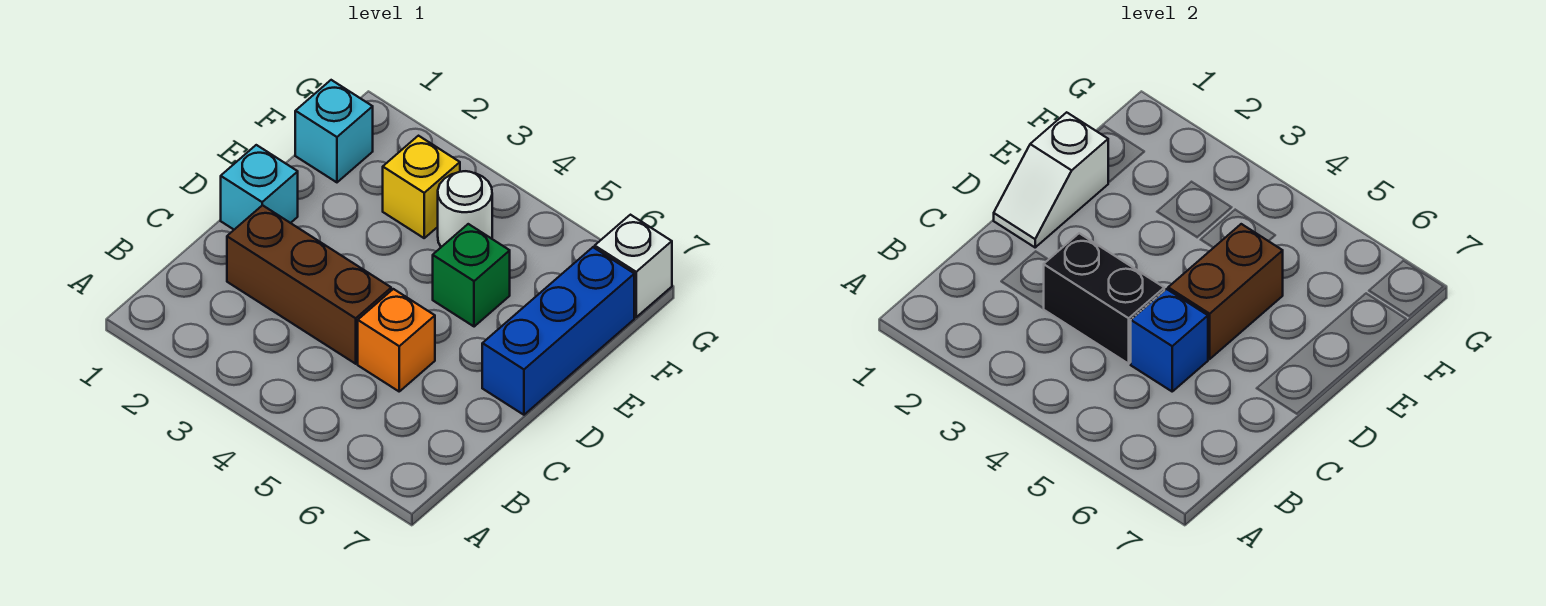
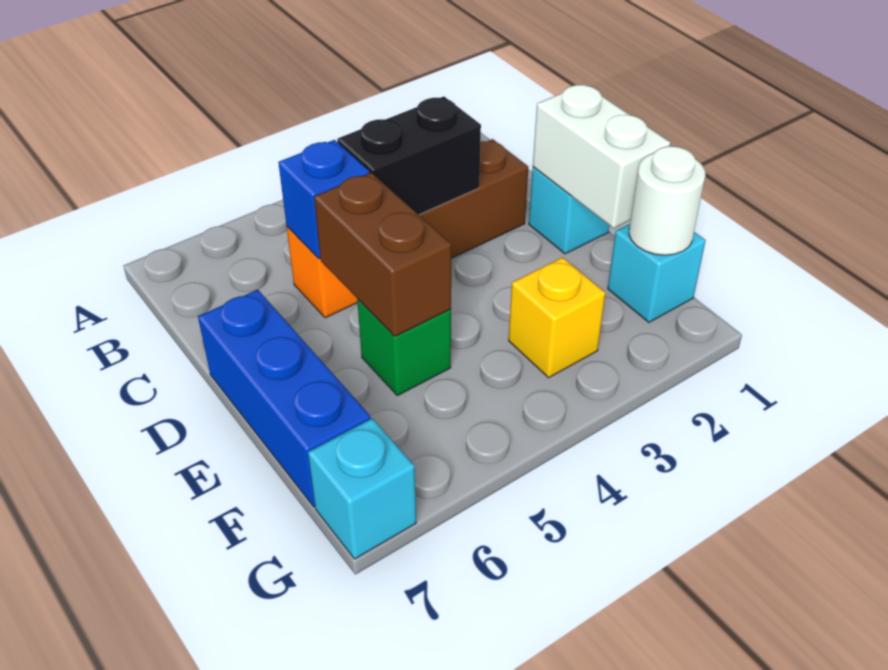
white slope D1:E1 level 2 top E -> white brick D1:E1 level 2
white round brick F4 level 1 -> white round brick F1 level 2
white brick G7 level 1 -> cyan brick G7 level 1

